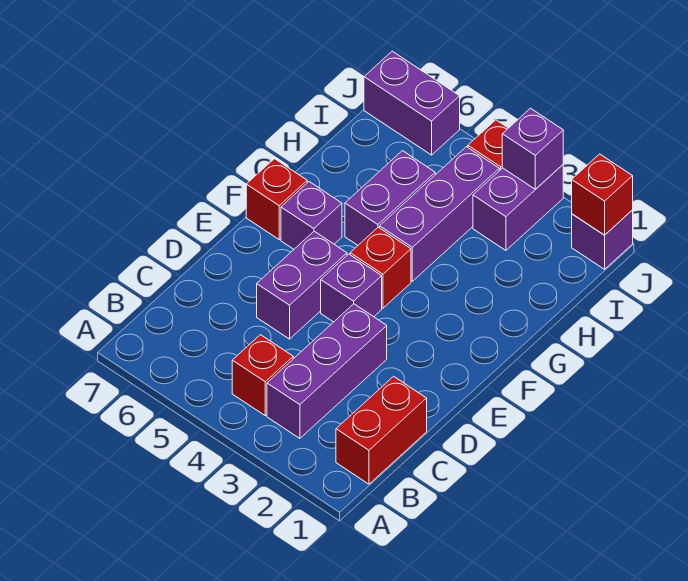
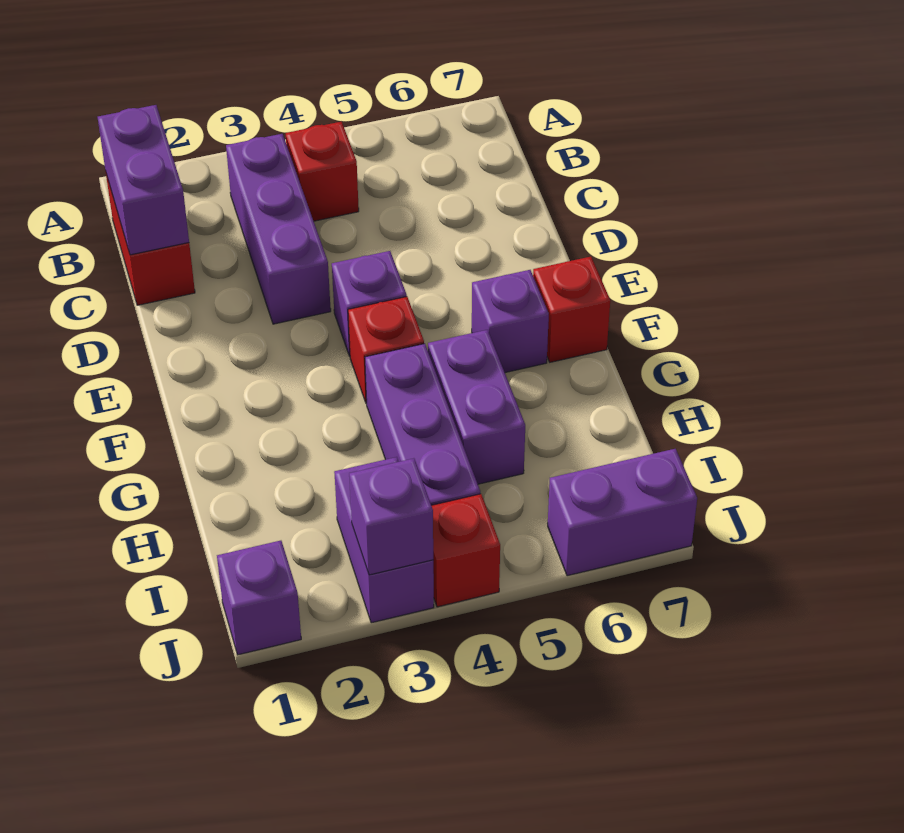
purple brick D5:E5 level 1 -> purple brick B1:C1 level 2
red brick J1 level 2 -> none

